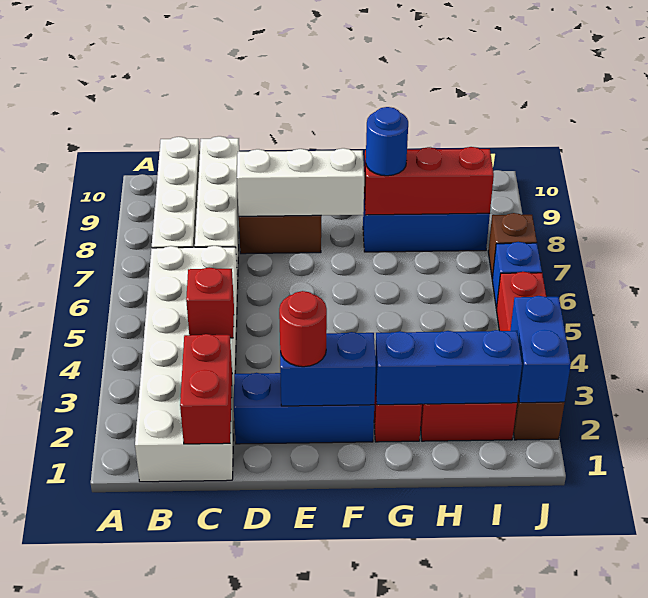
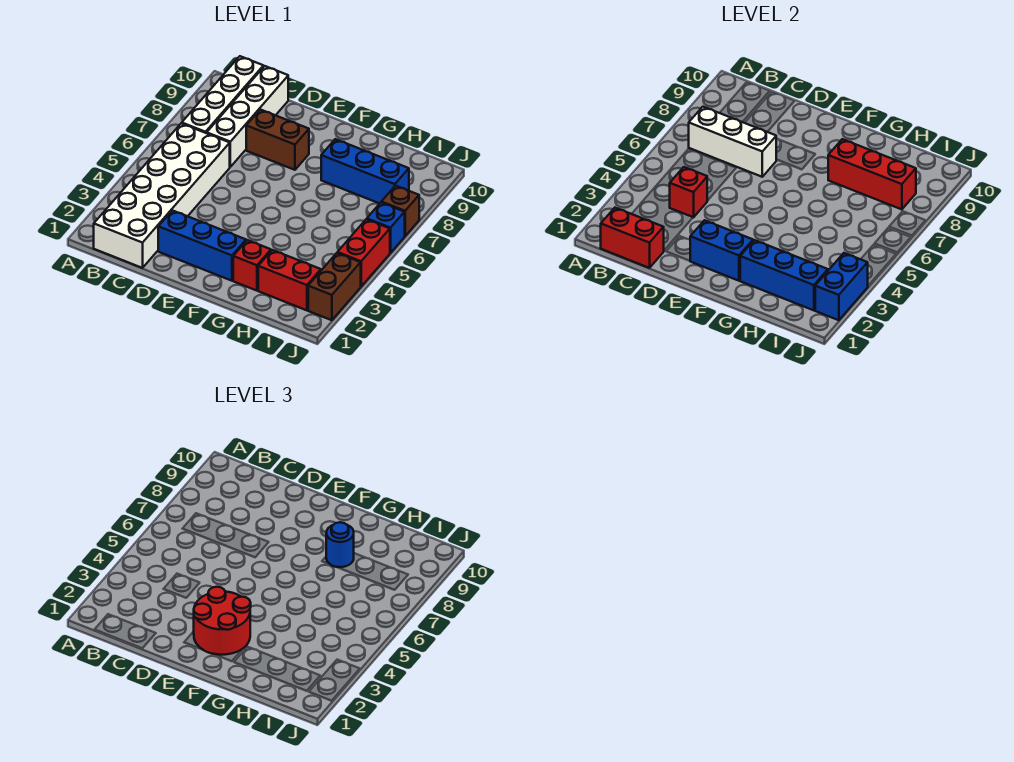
red brick C1:C2 level 2 -> red brick B1:C1 level 2
white brick D8:F8 level 2 -> white brick B7:D7 level 2
red round brick E2 level 3 -> red round brick E2:F3 level 3

